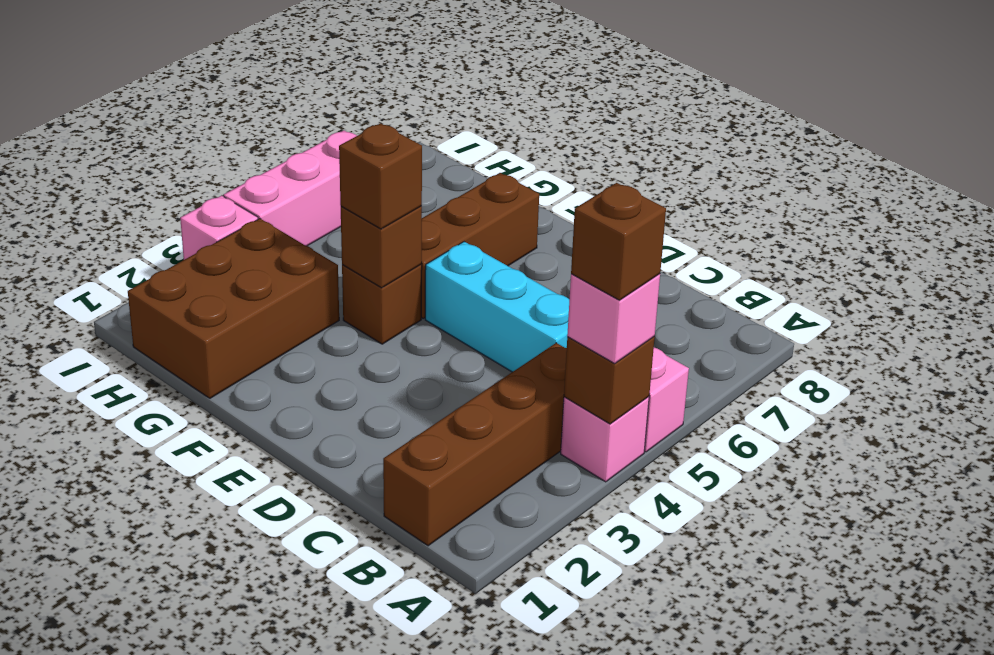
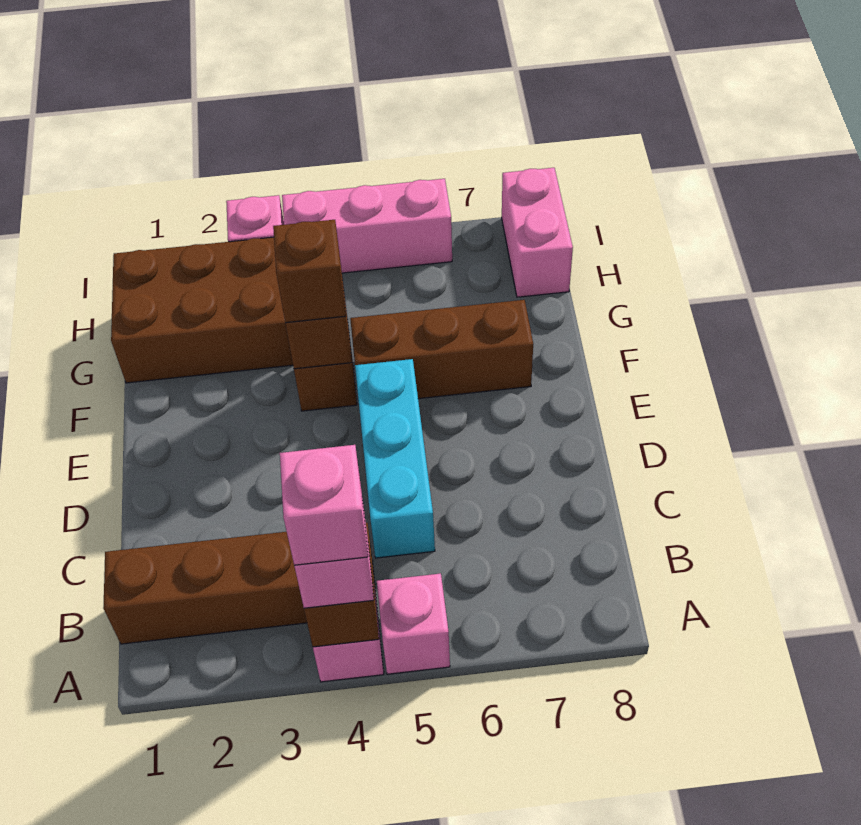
brown brick A4 level 4 -> pink brick A4 level 4
none -> pink brick H8:I8 level 1

